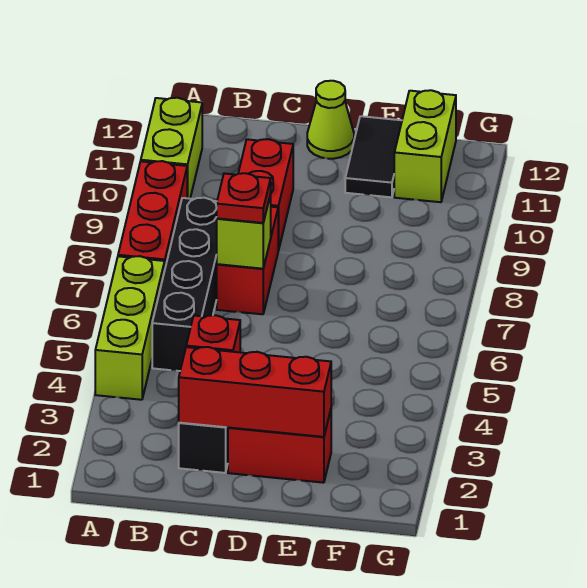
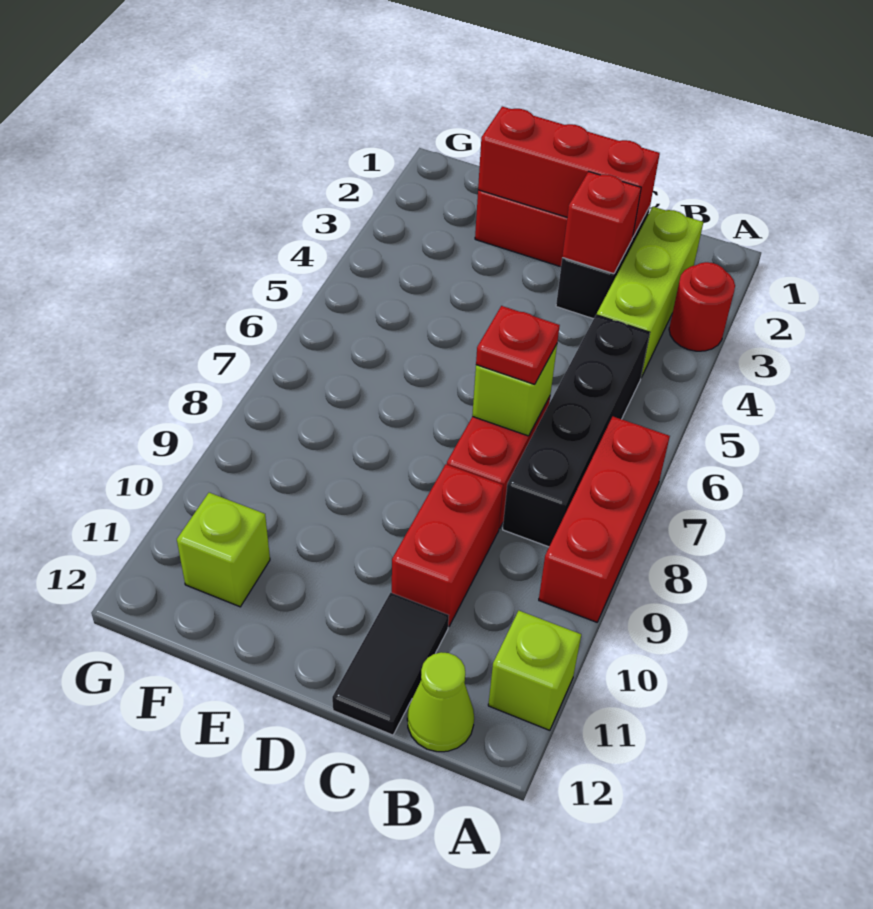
none -> red round brick A3 level 1
lime brick A4:A6 level 1 -> lime brick B2:B4 level 1
lime brick A10:A11 level 1 -> lime brick A11 level 1
lime cone D12 level 1 -> lime cone B12 level 1
black tile E11:E12 level 1 -> black tile C11:C12 level 1
lime brick F11:F12 level 1 -> lime brick F11 level 1

